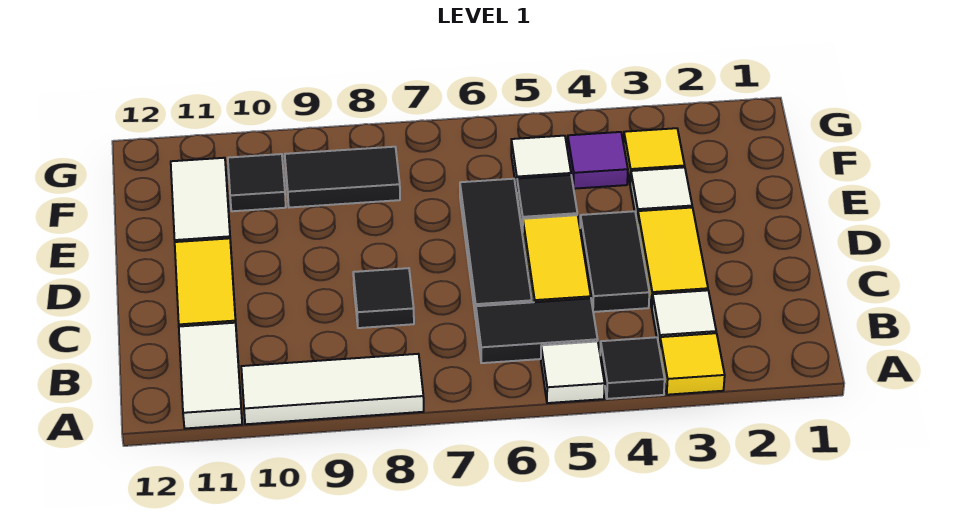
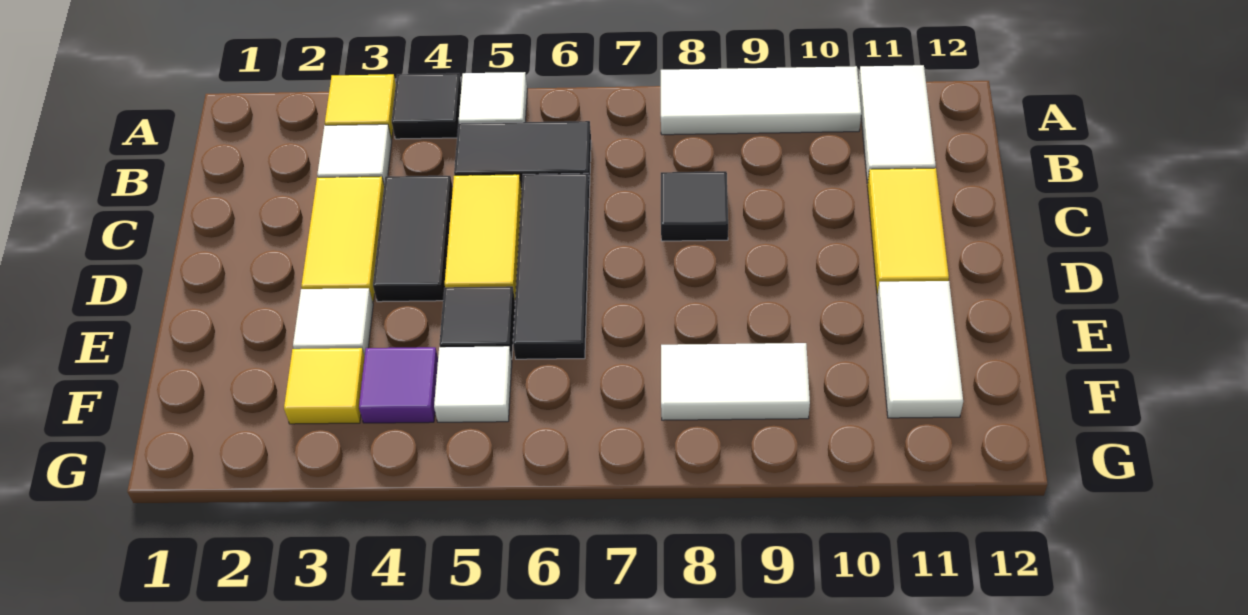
black tile F8:F9 level 1 -> white tile F8:F9 level 1
black tile F10 level 1 -> none

